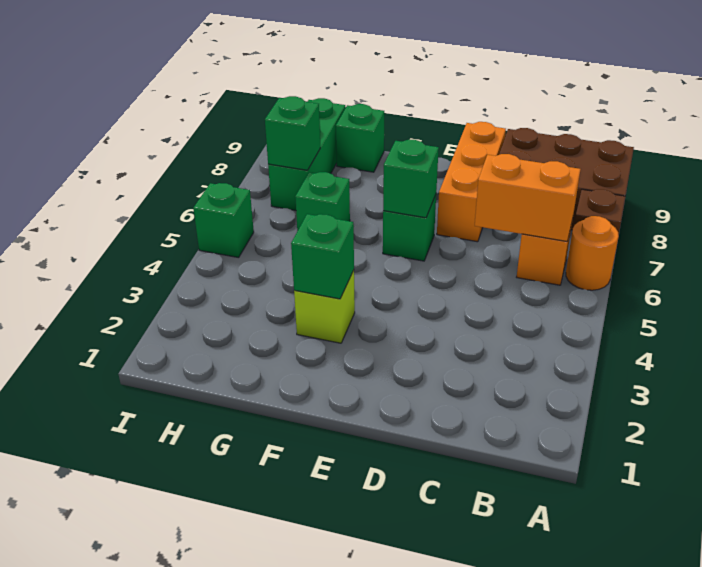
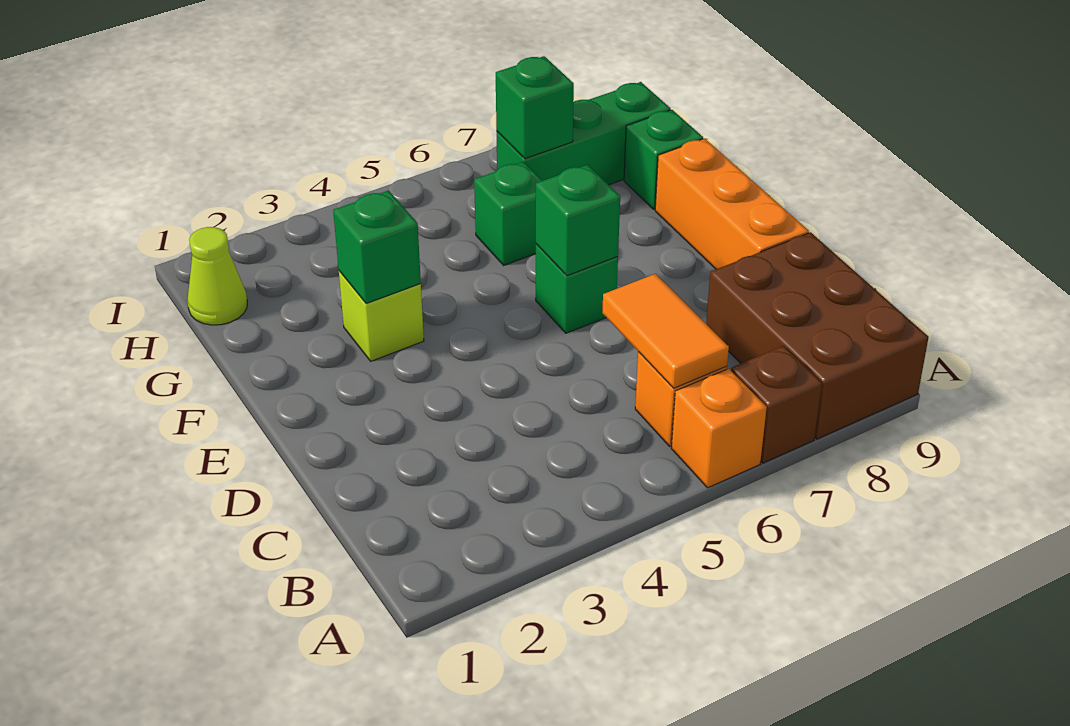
orange round brick A6 level 1 -> orange brick A6 level 1
orange brick B6:C6 level 2 -> orange tile B6:C6 level 2
orange brick D7:D9 level 1 -> orange brick D9:F9 level 1
none -> lime cone H1 level 1
green brick I5 level 1 -> none

